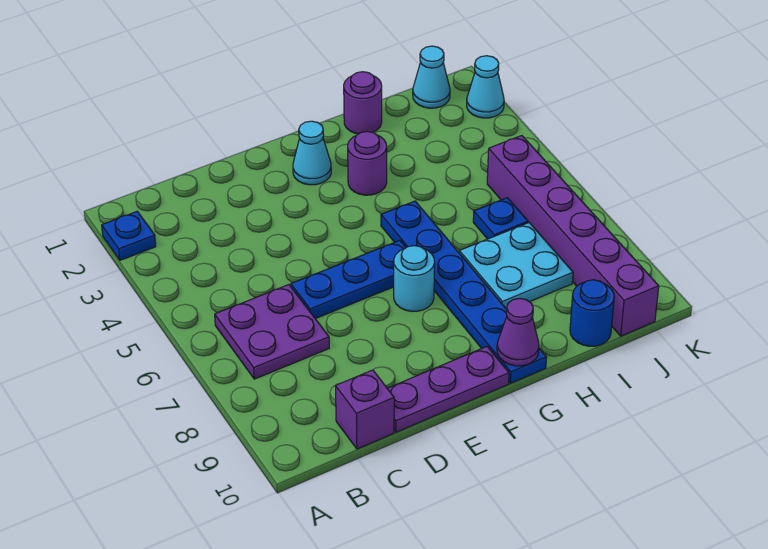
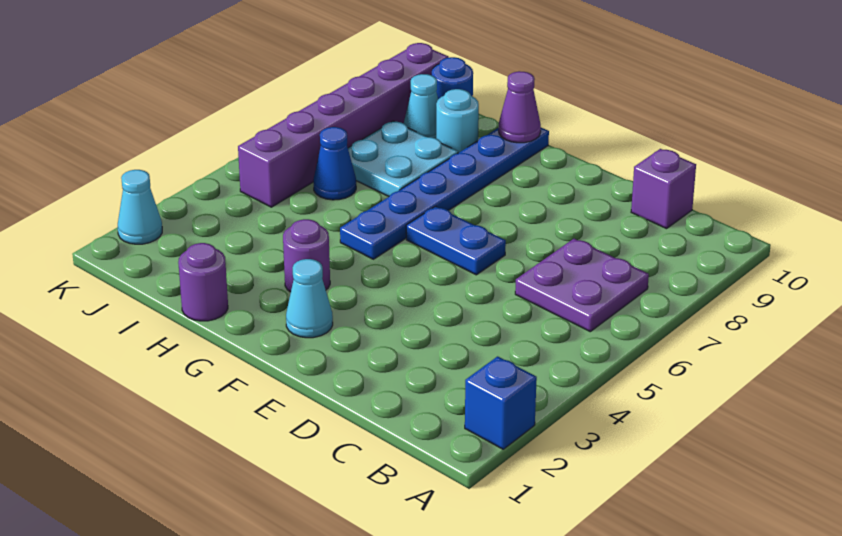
blue plate A2 level 1 -> blue brick A2 level 1
blue plate D6:F6 level 1 -> blue plate E6:F6 level 1
purple plate D10:F10 level 1 -> none
cyan round brick F7 level 1 -> cyan round brick H9 level 1
blue plate I6 level 1 -> blue cone I6 level 1
cyan cone J1 level 1 -> cyan cone I9 level 1

